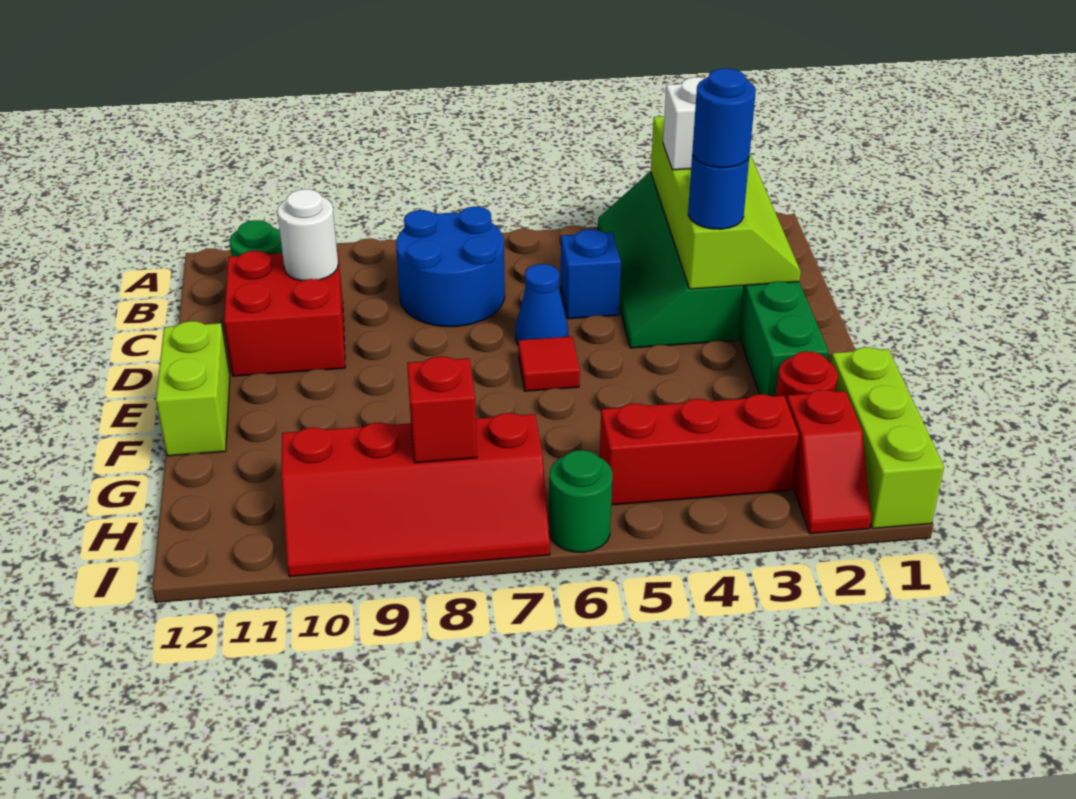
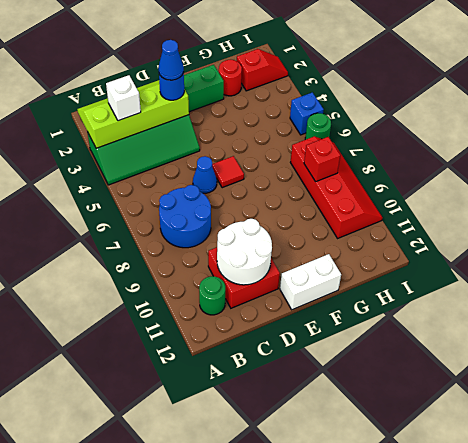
blue brick C5 level 1 -> blue brick I5 level 1
white round brick C10 level 2 -> white round brick C10:D11 level 2
blue round brick D3 level 4 -> blue cone D3 level 4
lime brick E12:F12 level 1 -> white brick E12:F12 level 1
lime brick G1:I1 level 1 -> none
red brick H3:H5 level 1 -> none

